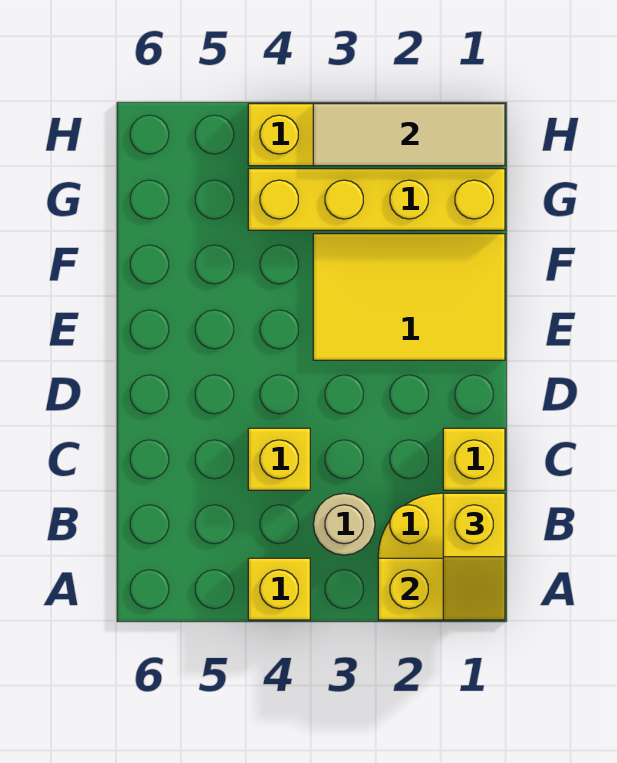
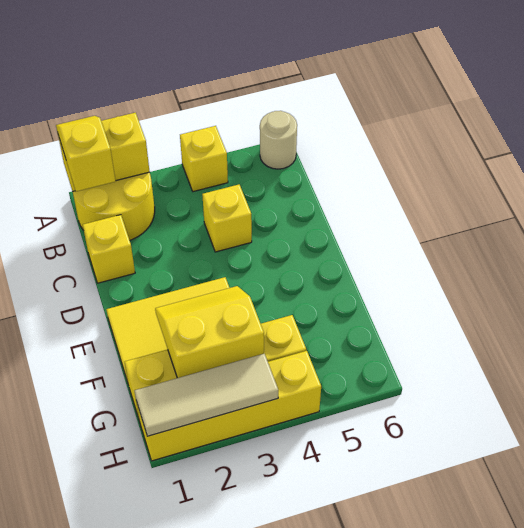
tan round brick B3 level 1 -> tan round brick A6 level 1
none -> yellow slope F2:G3 level 2 top G

